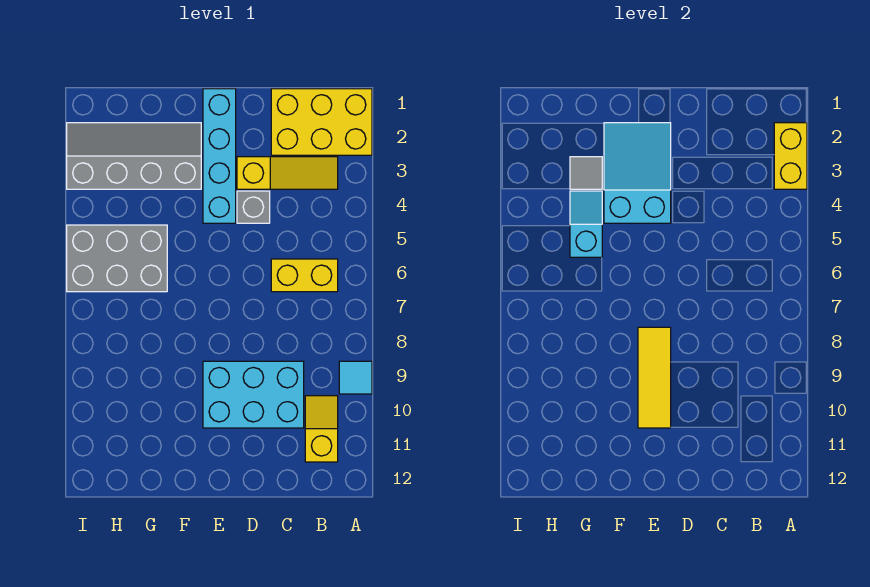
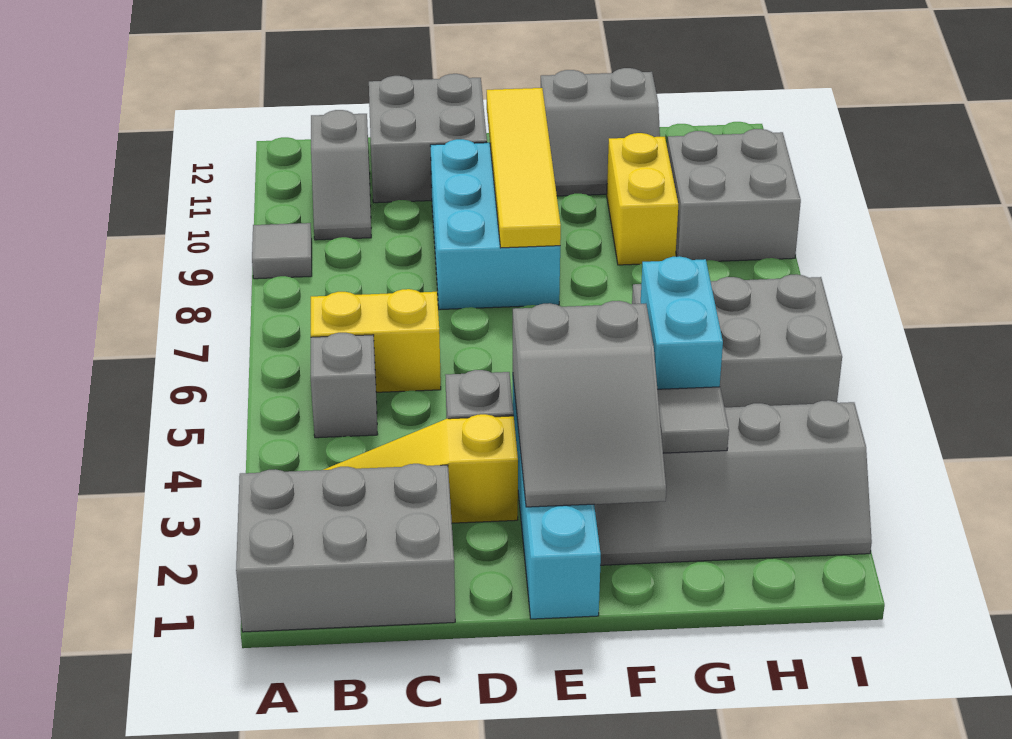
yellow brick A1:C2 level 1 -> grey brick A1:C2 level 1
yellow brick A2:A3 level 2 -> yellow brick G9:G10 level 1
cyan tile A9 level 1 -> grey tile A9 level 1
none -> grey brick B5 level 1
yellow slope B10:B11 level 1 top 11 -> grey slope B10:B11 level 1 top 11
cyan brick C9:E10 level 1 -> cyan brick D8:E10 level 1
none -> grey brick C11:D12 level 1
cyan slope E2:F4 level 2 top 4 -> grey slope E2:F4 level 2 top 4
yellow tile E8:E10 level 2 -> yellow tile E8:E11 level 2
none -> grey slope F11:G12 level 1 top 12
cyan slope G4:G5 level 2 top 5 -> cyan brick G4:G5 level 2
none -> grey brick H9:I10 level 1

